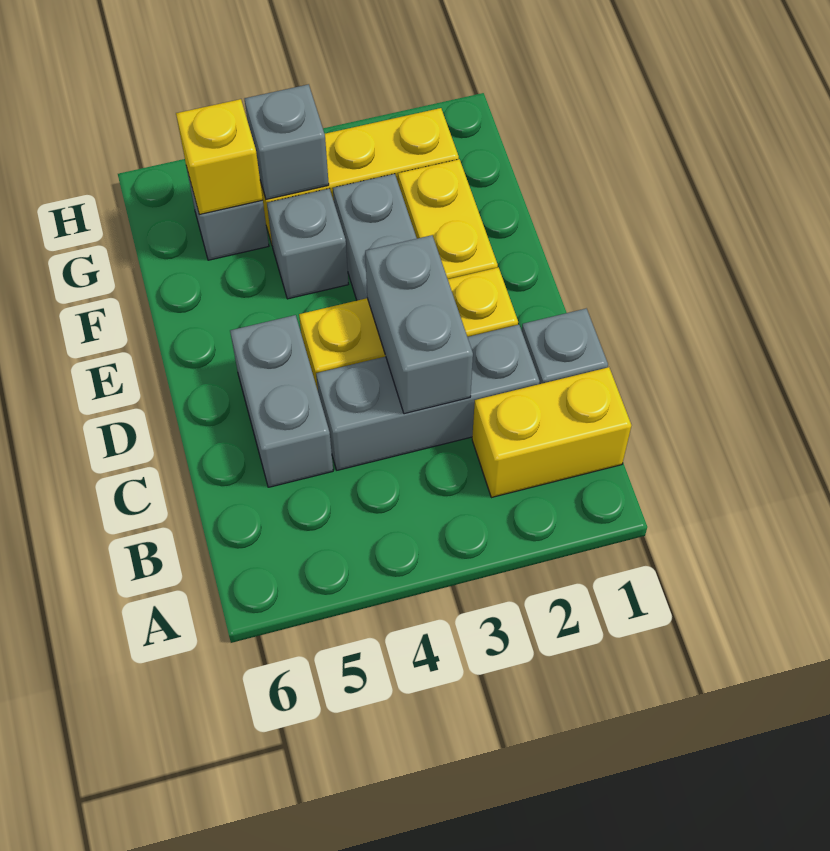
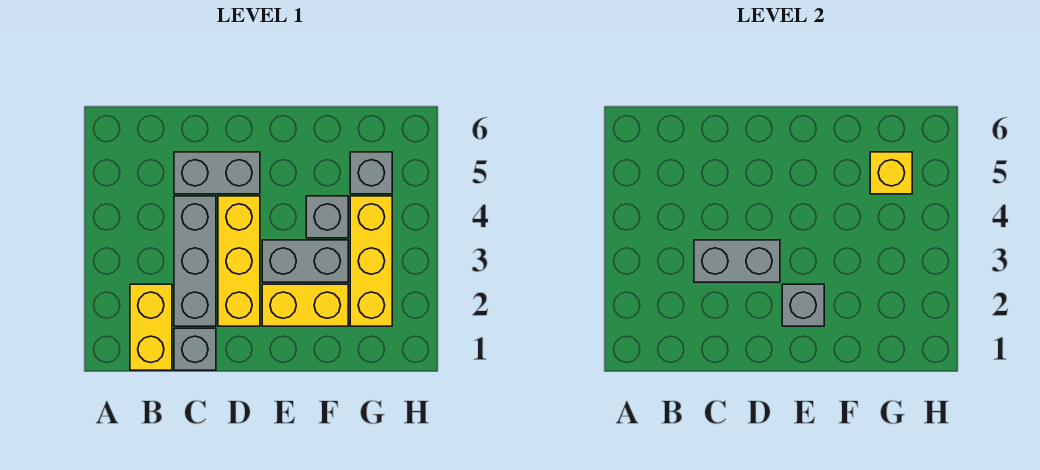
grey brick G4 level 2 -> grey brick E2 level 2

